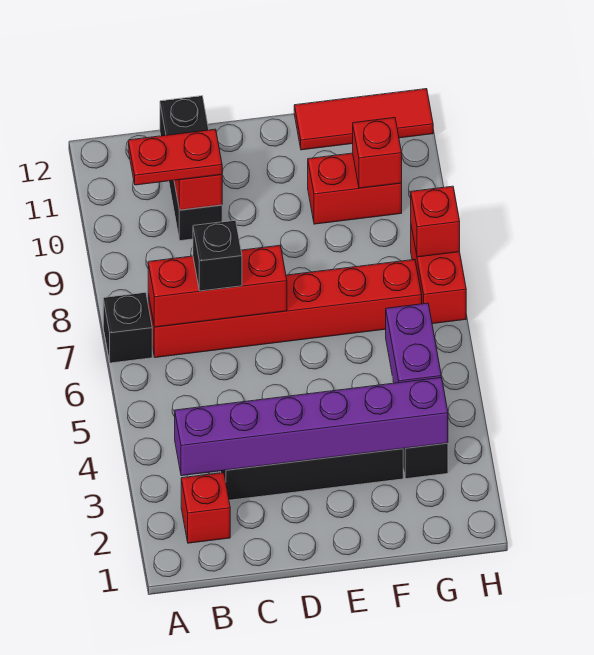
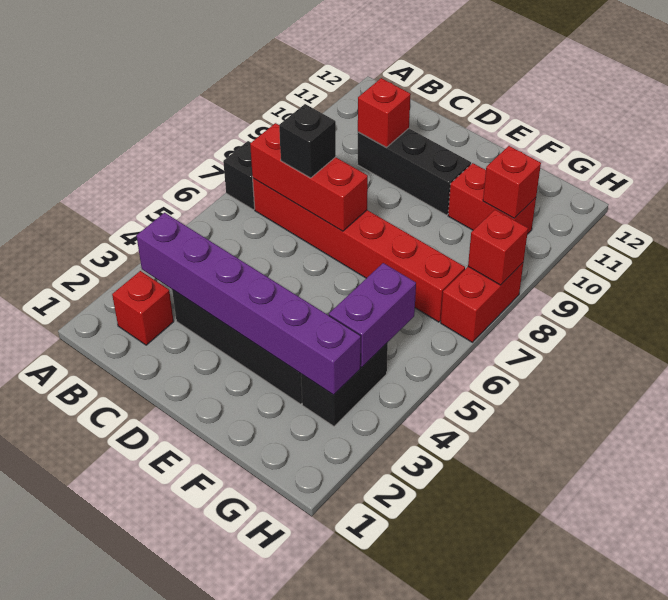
red plate B10:C10 level 3 -> none
black brick C10:C12 level 1 -> black brick C10:E10 level 1
red tile F12:H12 level 1 -> none

